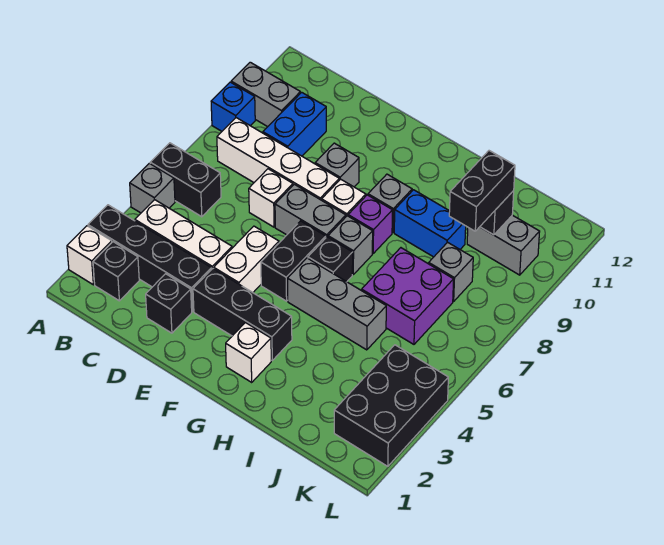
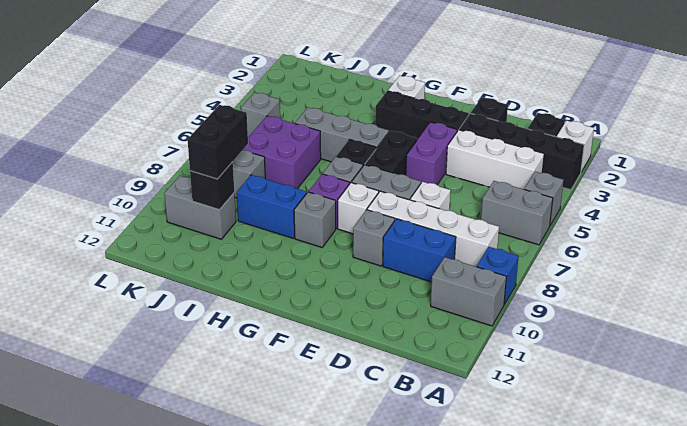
black brick A6:B6 level 1 -> grey brick A6:B6 level 1
blue brick C9:C10 level 1 -> blue brick C9:D9 level 1
white brick E4:E5 level 1 -> purple brick E4:E5 level 1
black brick K2:L4 level 1 -> none
none -> grey brick K5 level 1

